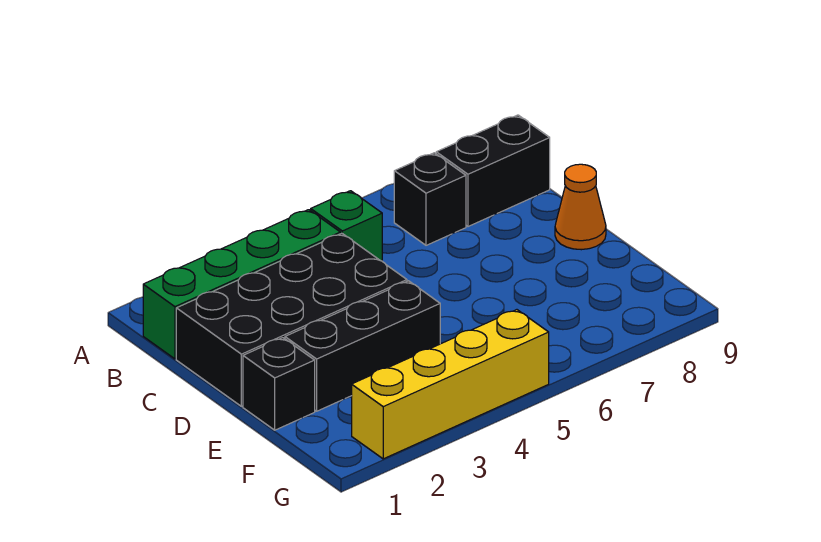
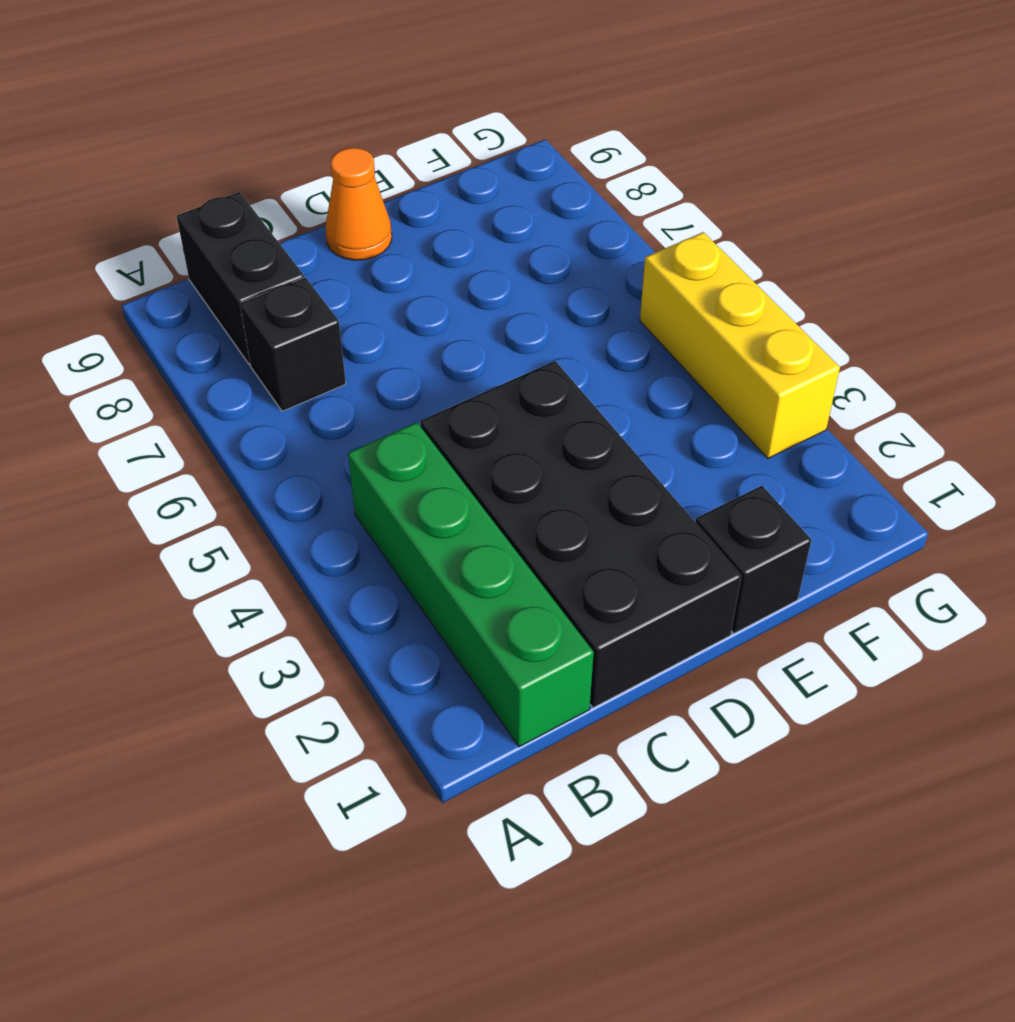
green brick B5 level 1 -> none
black brick E2:E4 level 1 -> none
yellow brick G2:G5 level 1 -> yellow brick G3:G5 level 1

